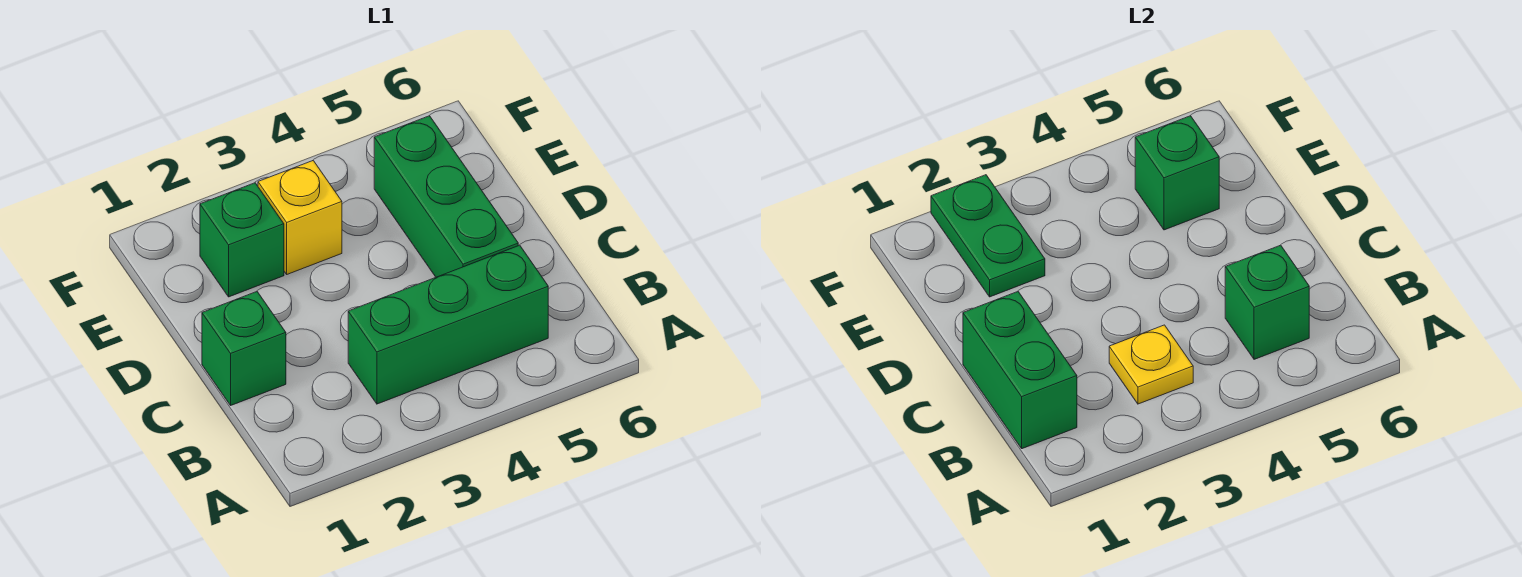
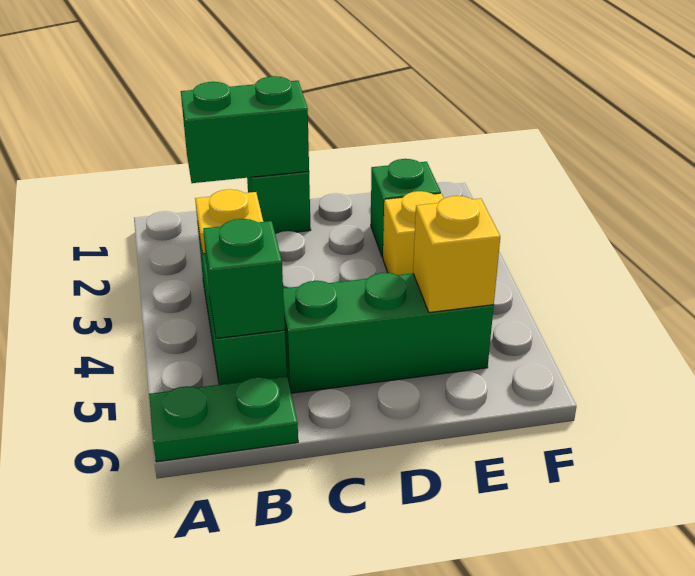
green plate E2:F2 level 2 -> green plate A6:B6 level 1
green brick E5 level 2 -> yellow brick E5 level 2

